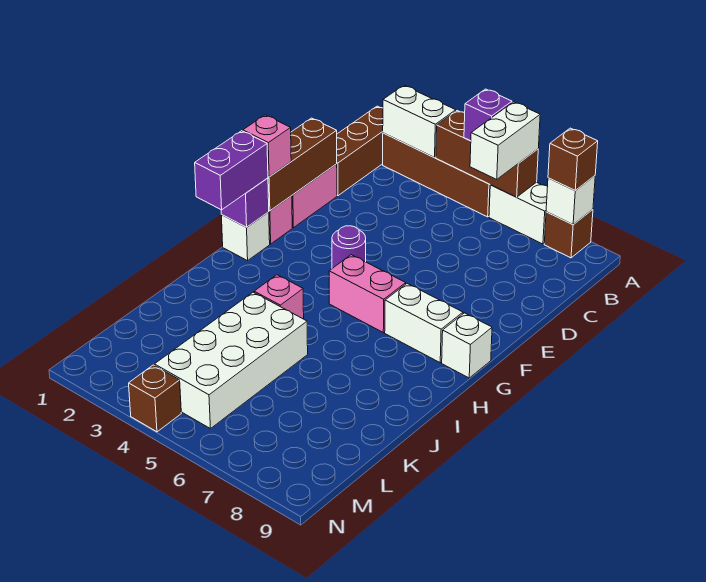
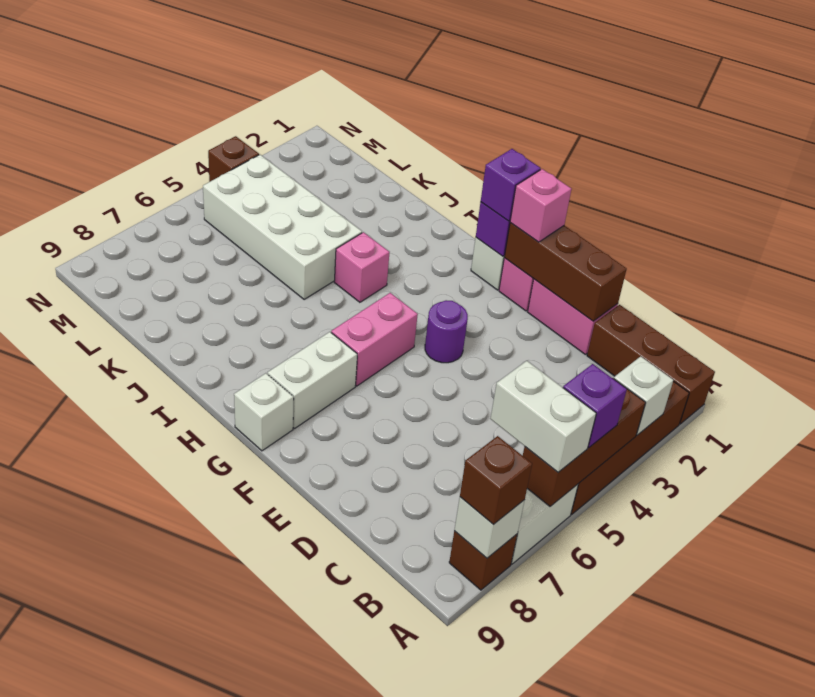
white brick A2:A3 level 2 -> white brick A3 level 2
purple brick G1:H1 level 3 -> purple brick G1 level 3

